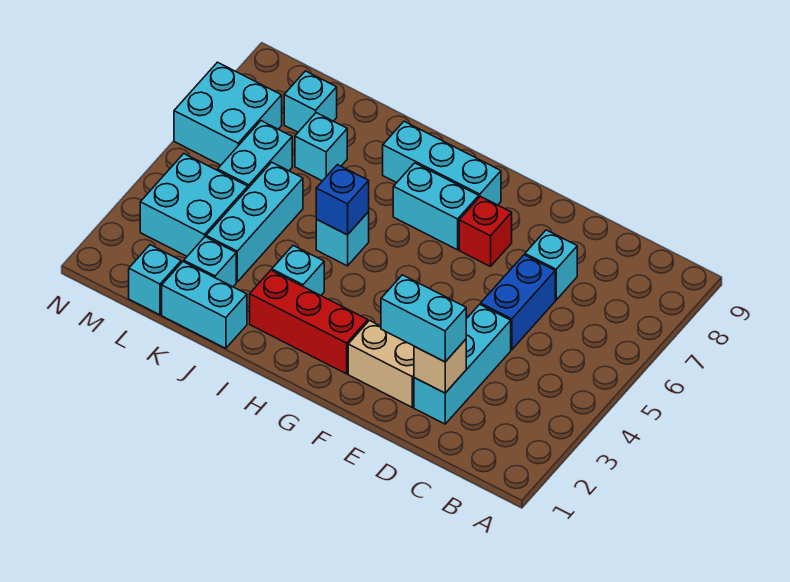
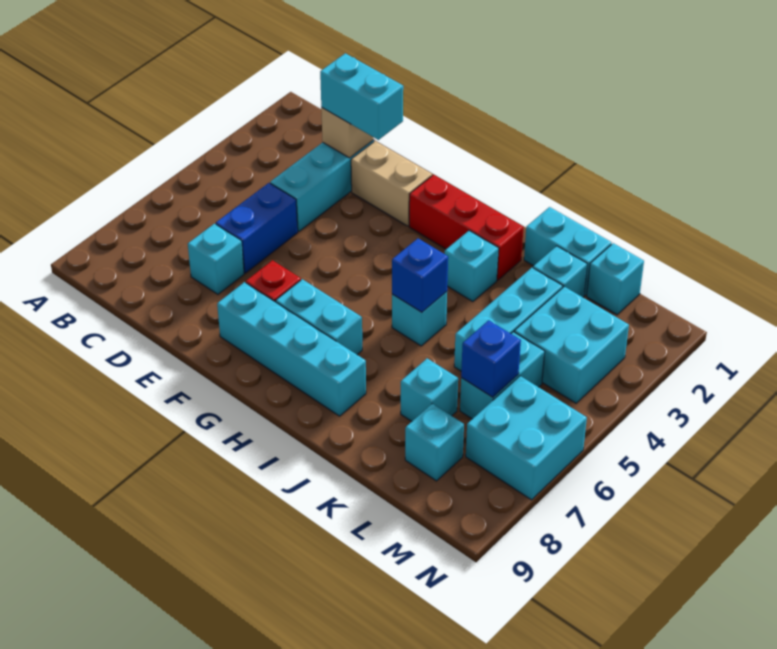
cyan brick G8:I8 level 1 -> cyan brick F8:I8 level 1
none -> blue brick L6 level 2

